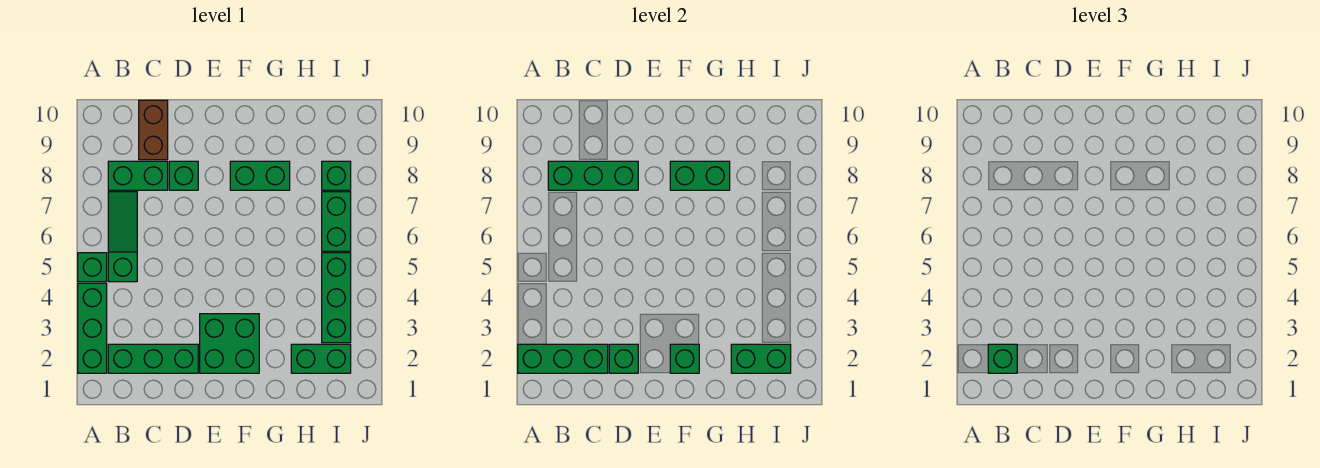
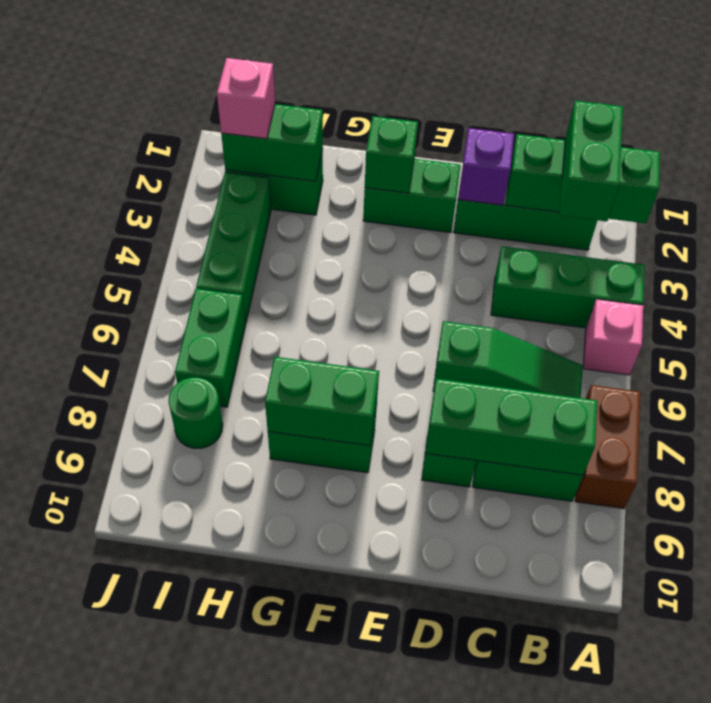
green brick A2:A4 level 1 -> green brick A4:C4 level 1
green brick A5 level 1 -> pink brick A5 level 1
green brick B2 level 3 -> green brick B2:B3 level 3
green slope B5:B7 level 1 top 5 -> green slope B6:D6 level 1 top D
brown brick C9:C10 level 1 -> brown brick A7:A8 level 1
green brick D2 level 2 -> purple brick D2 level 2
green brick E2:F3 level 1 -> green brick E2:F2 level 1
none -> pink brick I2 level 3
green brick I8 level 1 -> green round brick I8 level 1

